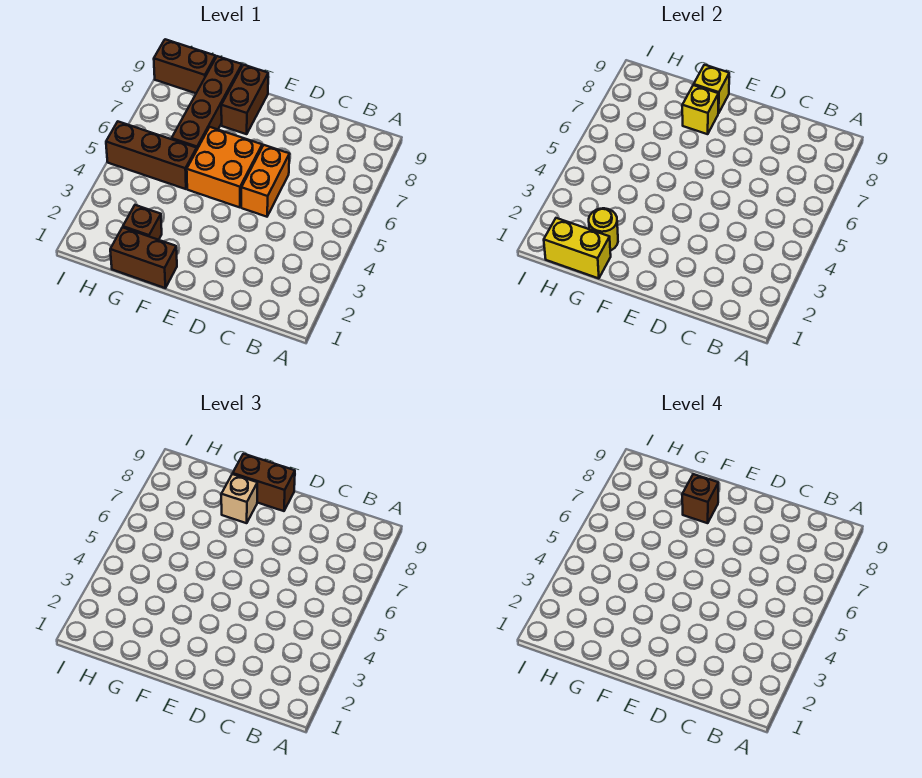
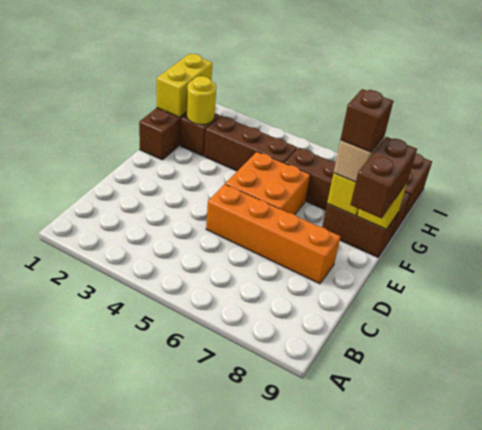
orange brick D5:D6 level 1 -> orange brick D5:D8 level 1
brown brick G5:I5 level 1 -> brown brick G3:G5 level 1

